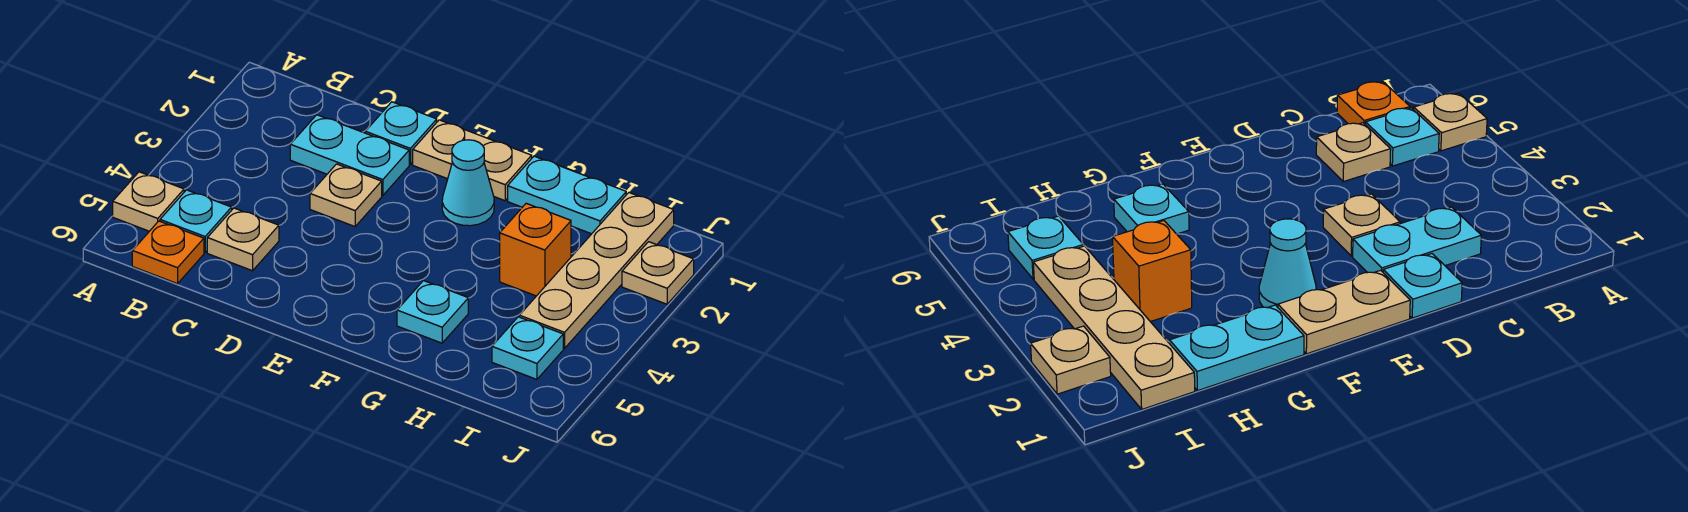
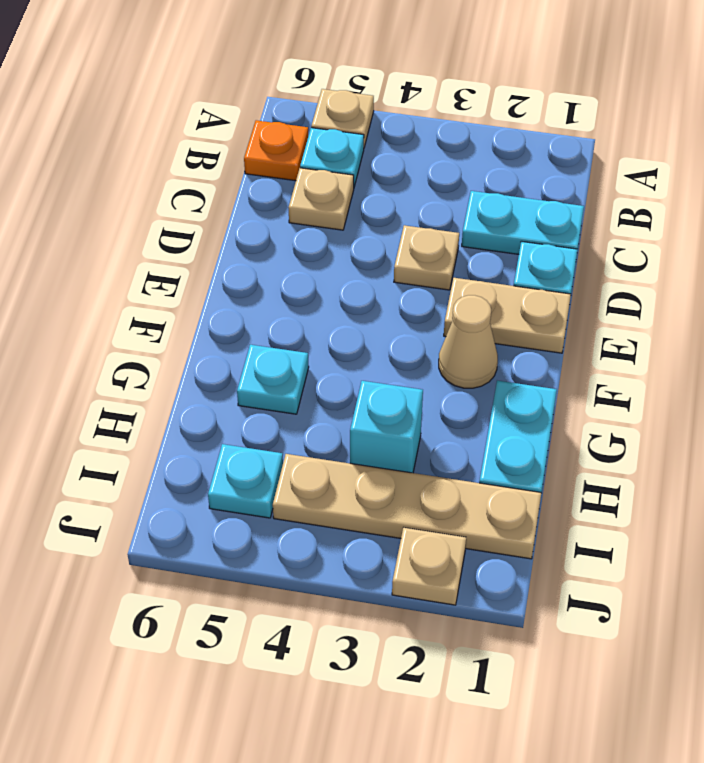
cyan plate C2:D2 level 1 -> cyan plate C1:C2 level 1
tan plate E1:F1 level 1 -> tan plate E1:E2 level 1
cyan cone F2 level 1 -> tan cone F2 level 1
orange brick H3 level 1 -> cyan brick H3 level 1

